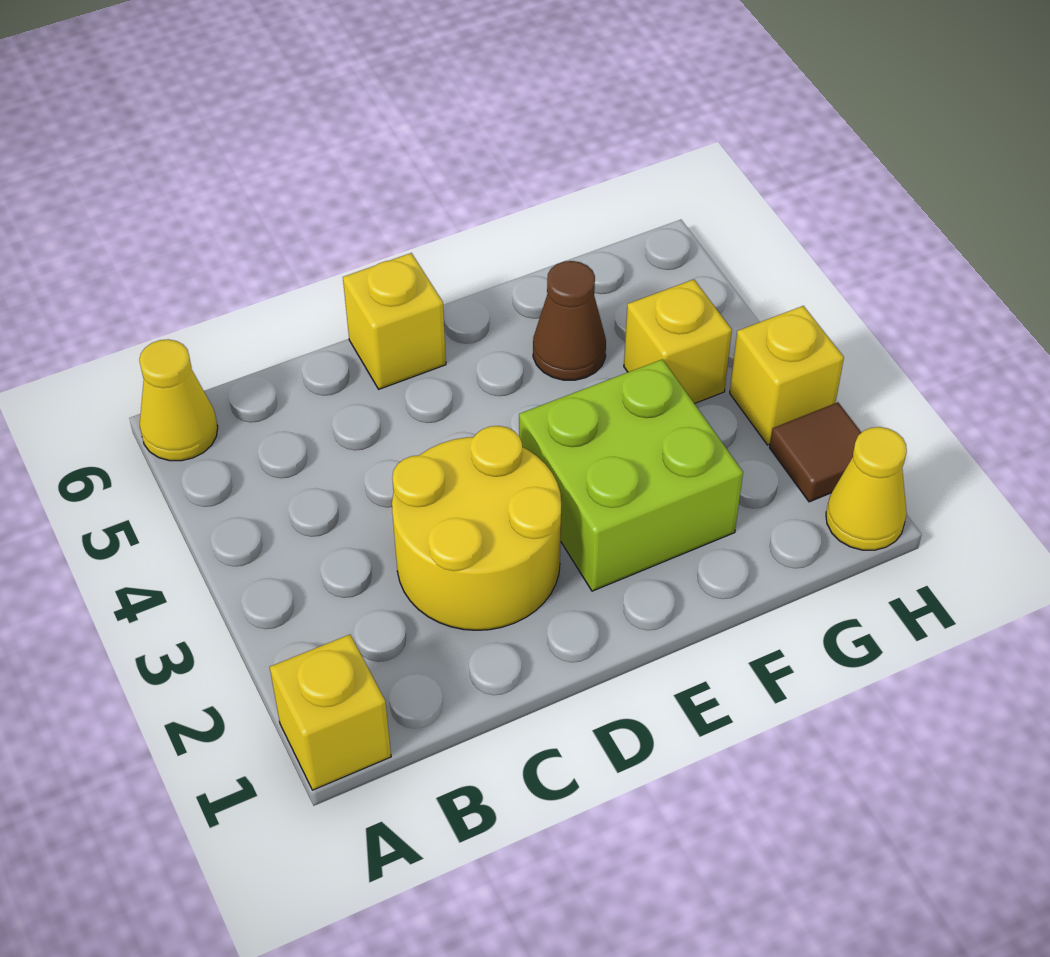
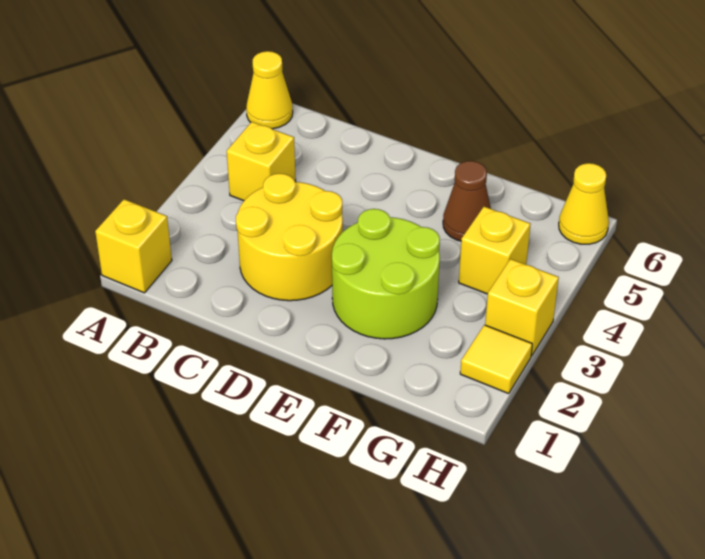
yellow brick D6 level 1 -> yellow brick B4 level 1
lime brick E2:F3 level 1 -> lime round brick E2:F3 level 1
yellow cone H1 level 1 -> yellow cone H6 level 1
brown tile H2 level 1 -> yellow tile H2 level 1

